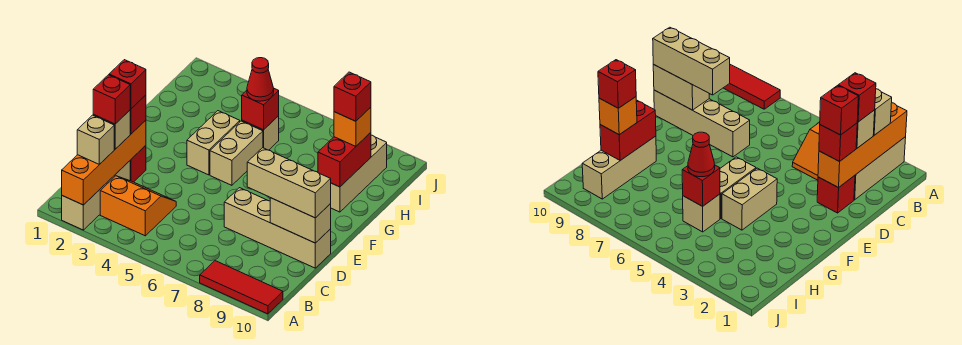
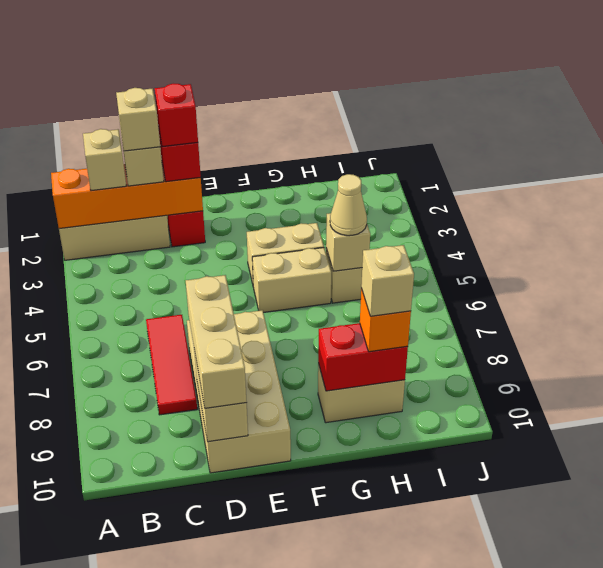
red tile A8:A10 level 1 -> red tile C6:C8 level 1
orange slope B3:C4 level 1 top B -> none
red brick C2 level 4 -> tan brick C2 level 4
tan brick D7:D10 level 1 -> tan brick D7:E10 level 1
tan brick G9:I9 level 1 -> tan brick G9:H9 level 1
red brick H5 level 2 -> tan brick H5 level 2
red cone H5 level 3 -> tan cone H5 level 3
red brick H9 level 4 -> tan brick H9 level 4

